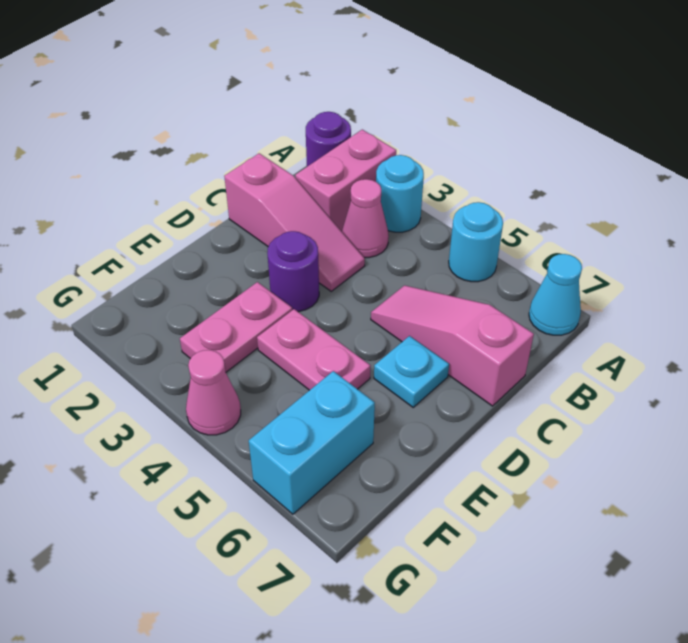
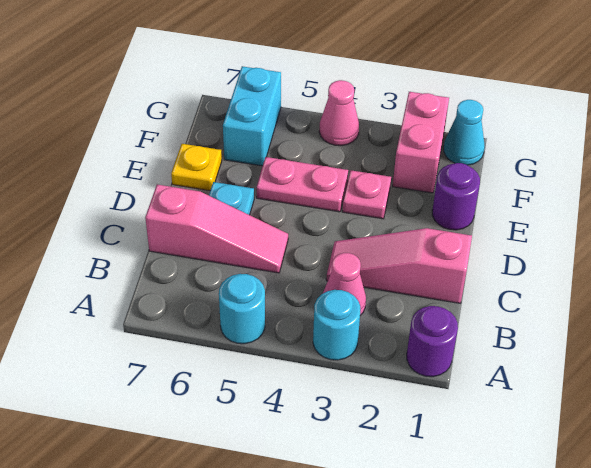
pink brick A2:B2 level 1 -> pink brick F2:G2 level 1
cyan cone A7 level 1 -> cyan cone G1 level 1
purple round brick D3 level 1 -> purple round brick E1 level 1
pink plate E3:F3 level 1 -> pink plate E3 level 1
none -> yellow plate E7 level 1

